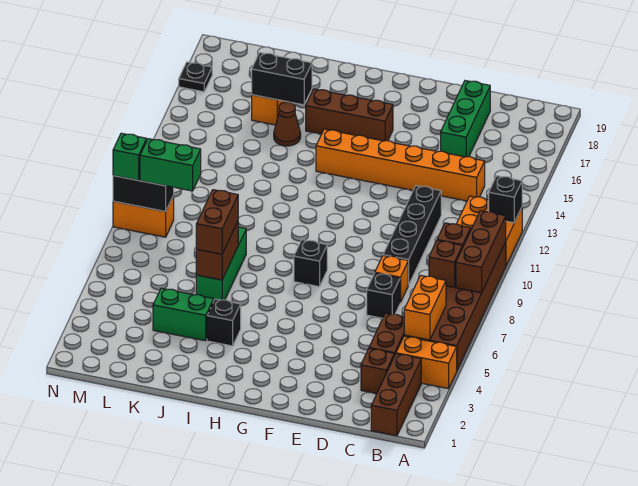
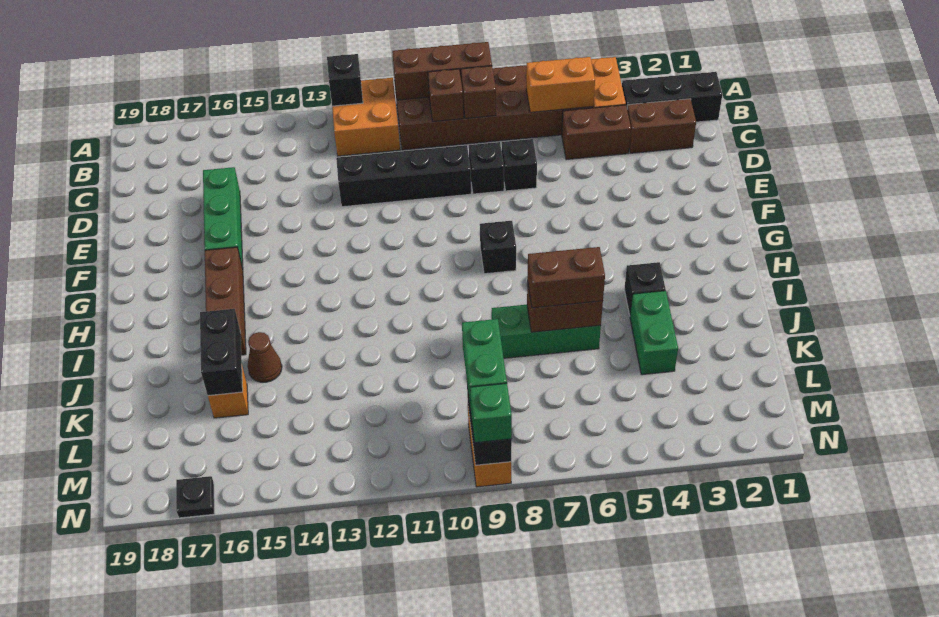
brown brick B1:B3 level 1 -> black brick B1:B3 level 1
brown brick C3 level 1 -> brown brick C2:C3 level 1
orange brick C14:H14 level 1 -> none
orange brick D8 level 1 -> black brick D8 level 1
green brick D16:D18 level 1 -> green brick D16:F16 level 1

